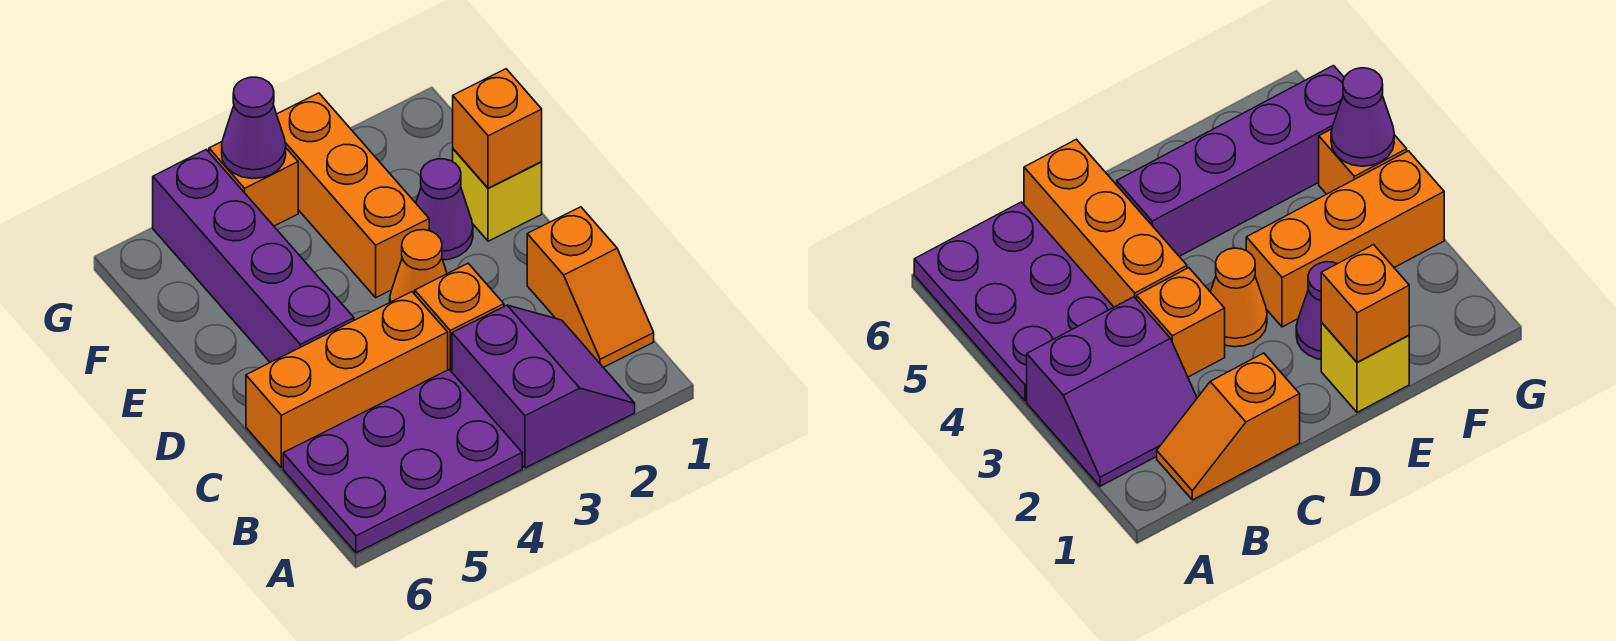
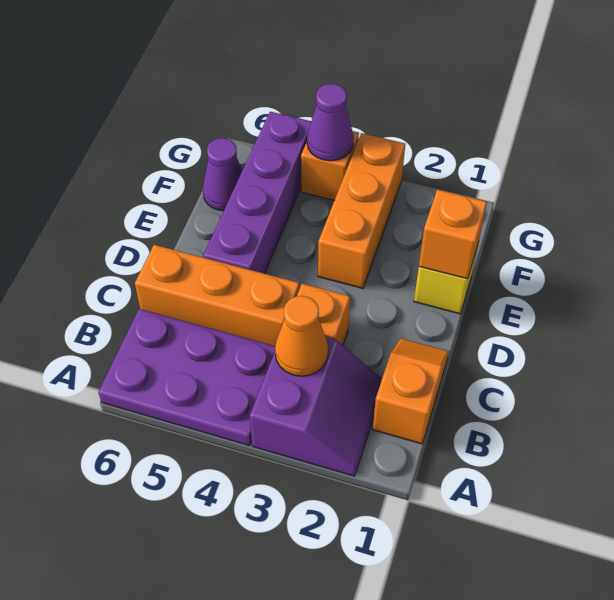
orange slope B1:C1 level 1 top C -> orange slope B1:C1 level 1 top B
orange cone D3 level 1 -> orange cone B3 level 2
purple cone E2 level 1 -> purple cone F6 level 1

